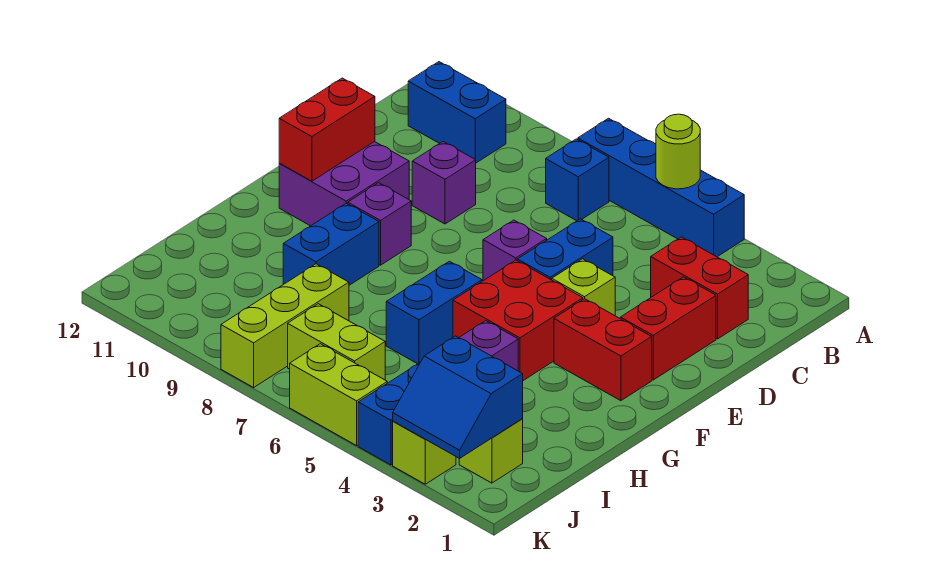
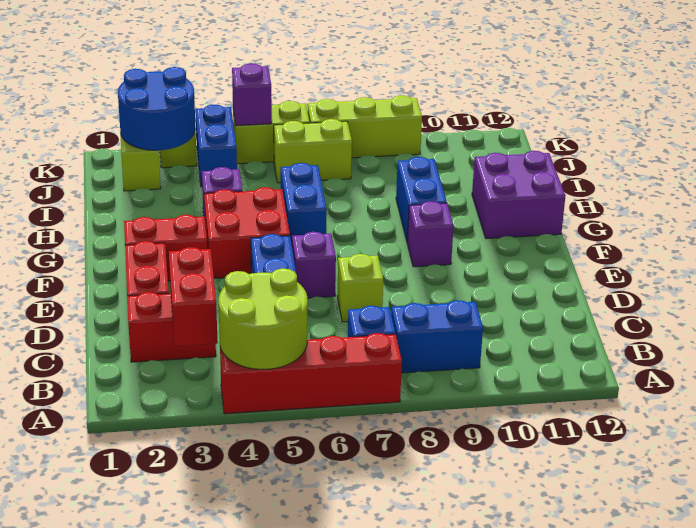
blue brick A4:A7 level 1 -> red brick A4:A7 level 1
lime round brick A5 level 2 -> lime round brick A4:B5 level 2
blue brick B10:B11 level 1 -> blue brick B8:B9 level 1
purple brick D9 level 1 -> purple brick K5 level 2
lime brick E4 level 1 -> lime brick D7 level 1
purple brick E10:F11 level 1 -> purple brick G11:H12 level 1
red brick E11:F11 level 2 -> red brick B3:C3 level 2
lime brick I8:K8 level 1 -> lime brick K7:K9 level 1
blue slope J2:K3 level 2 top J -> blue round brick J2:K3 level 2

